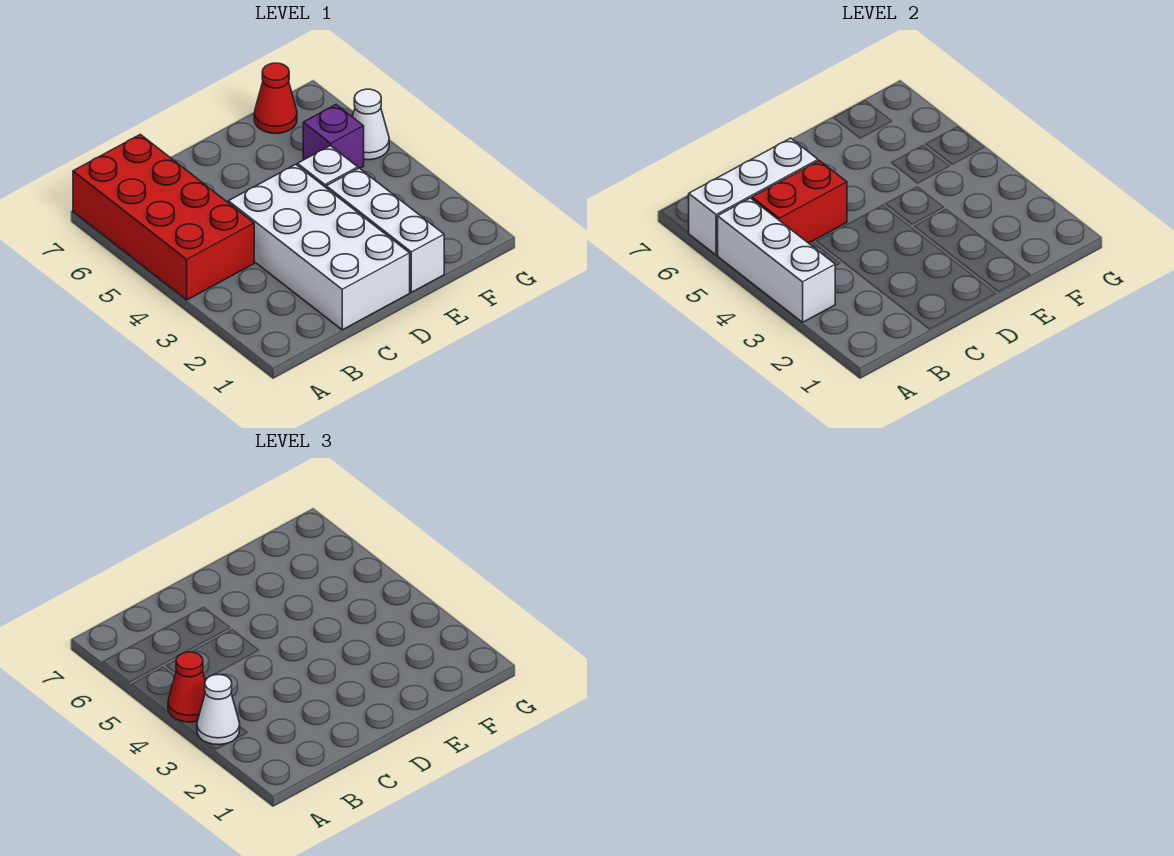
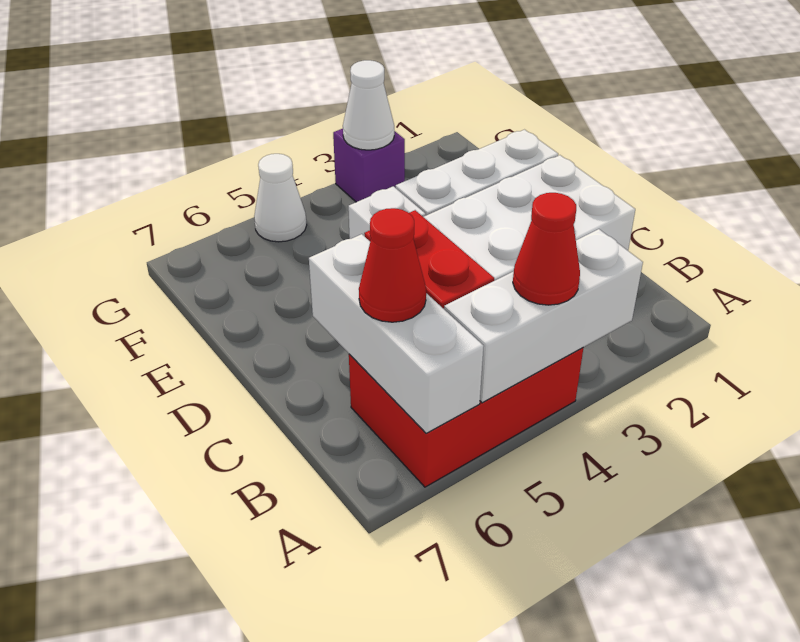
white cone A3 level 3 -> white cone G3 level 2
red brick A4:B7 level 1 -> red brick A4:B6 level 1
purple brick F5 level 1 -> purple brick G3 level 1
red cone F7 level 1 -> red cone B6 level 3

